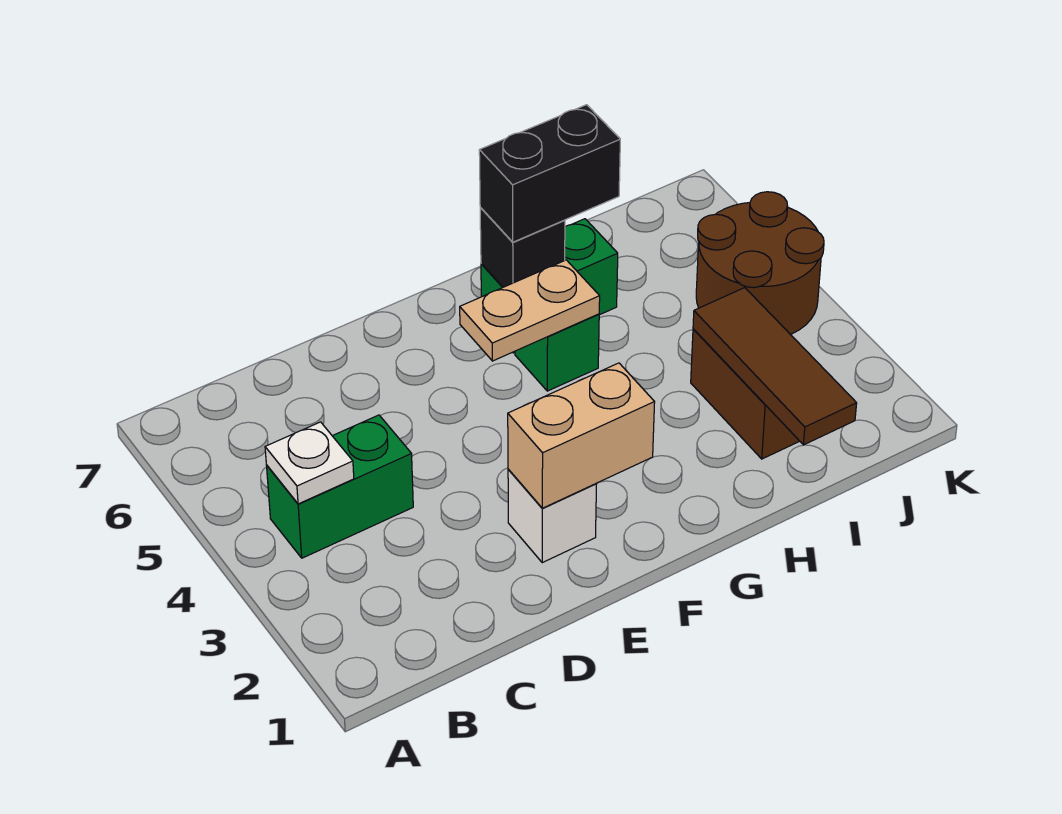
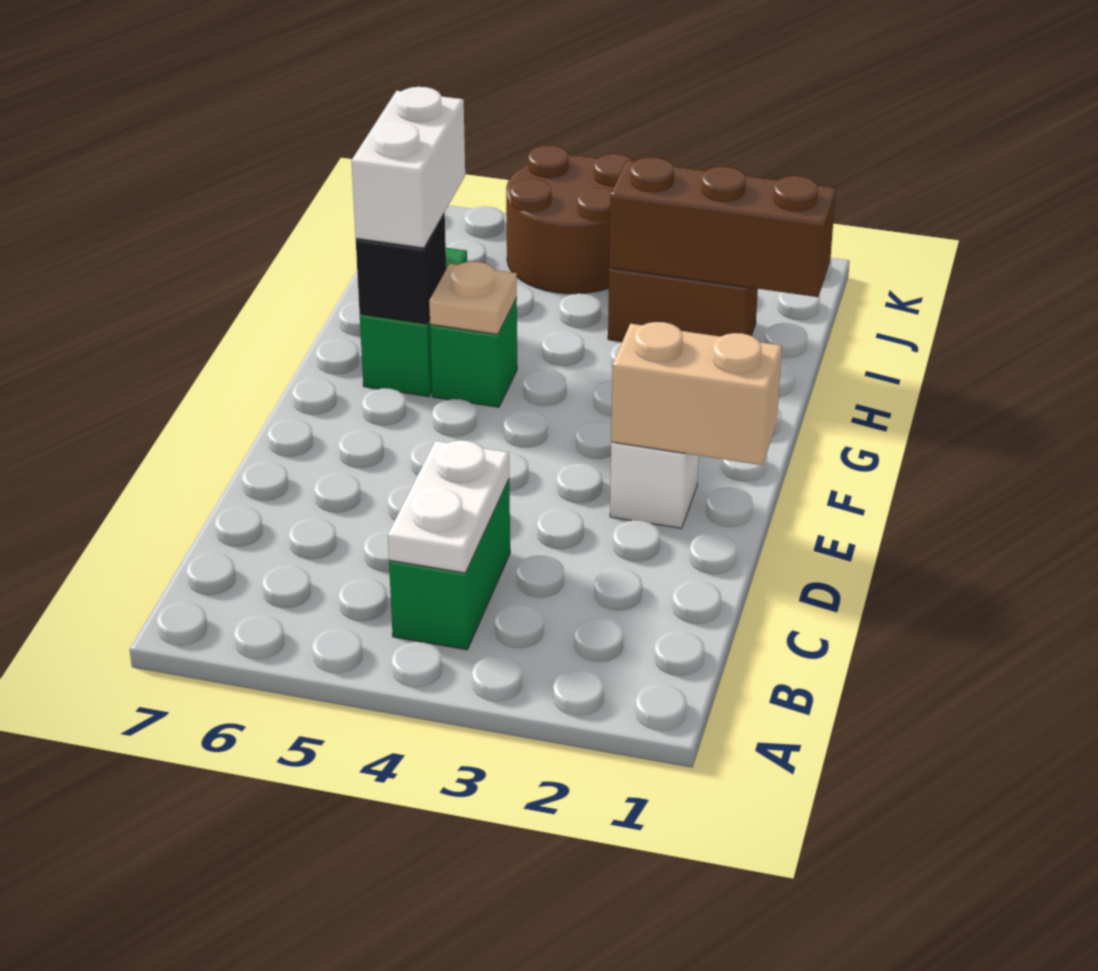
white plate B4 level 2 -> white plate B4:C4 level 2
tan brick E2:F2 level 2 -> tan brick E1:E2 level 2
tan plate F5:G5 level 2 -> tan plate G5 level 2
black brick G6:H6 level 3 -> white brick G6:H6 level 3
brown tile I1:I3 level 2 -> brown brick I1:I3 level 2

